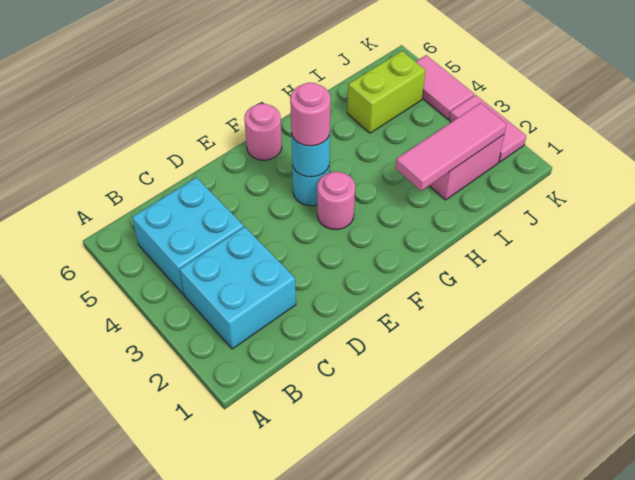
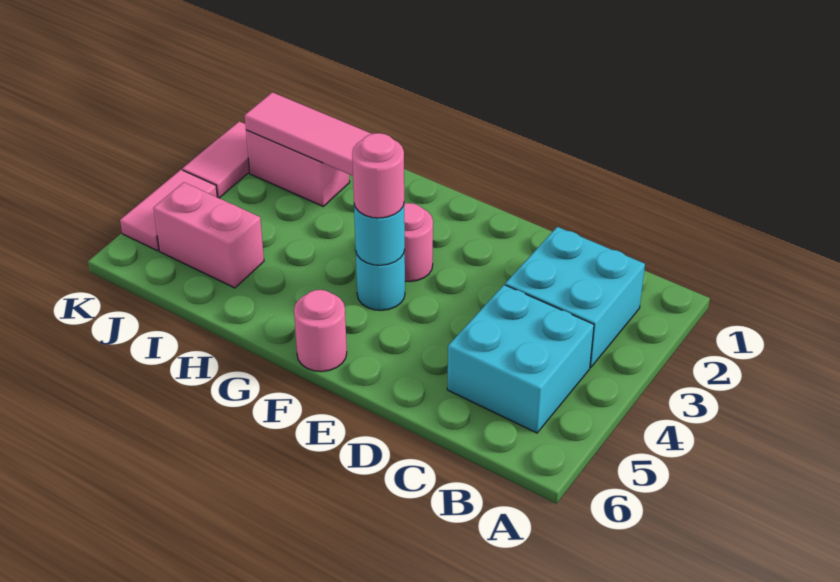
lime brick I5:J5 level 1 -> pink brick I5:J5 level 1

